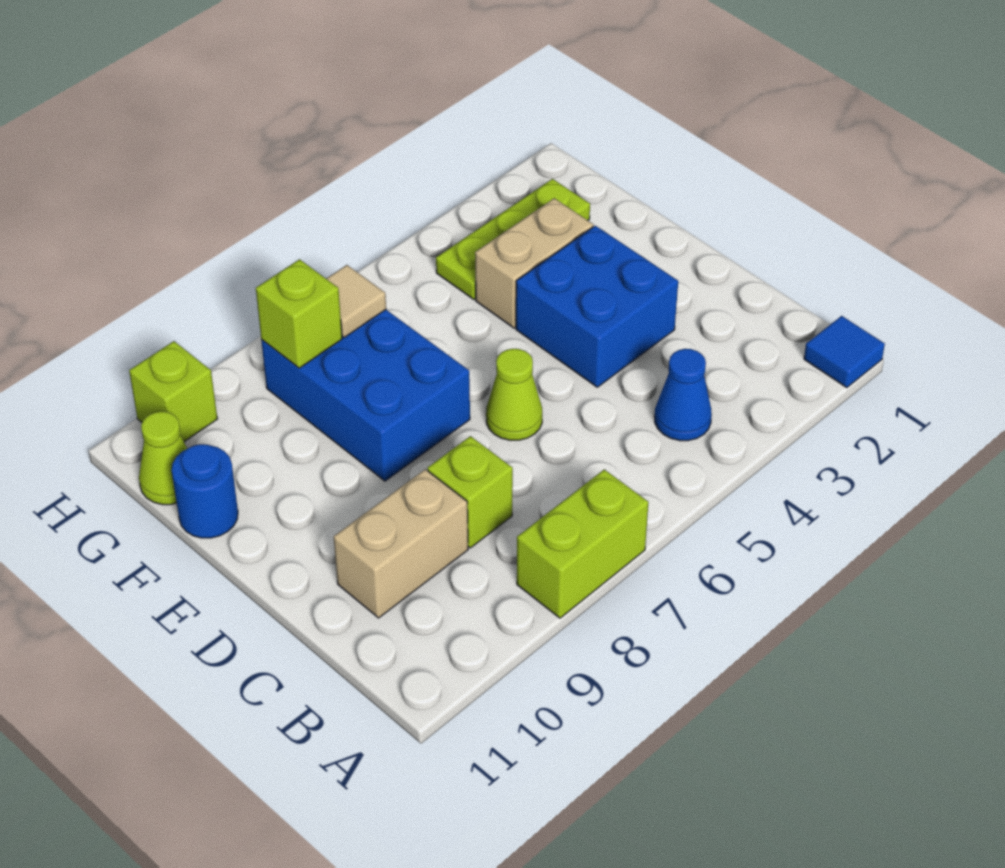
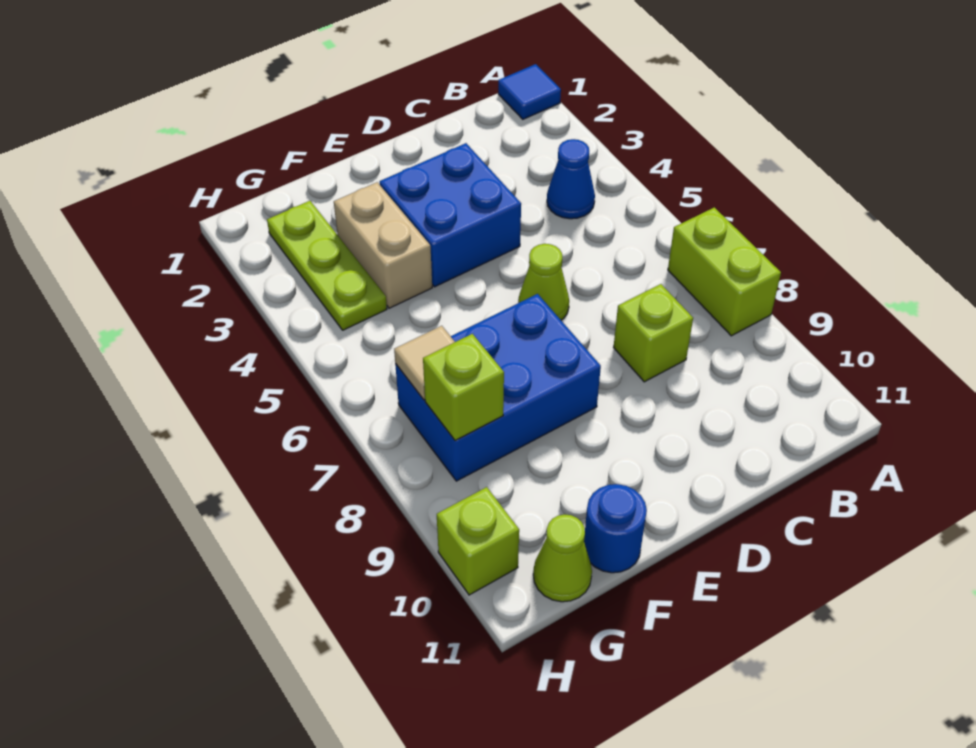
tan brick C9:C10 level 1 -> none

